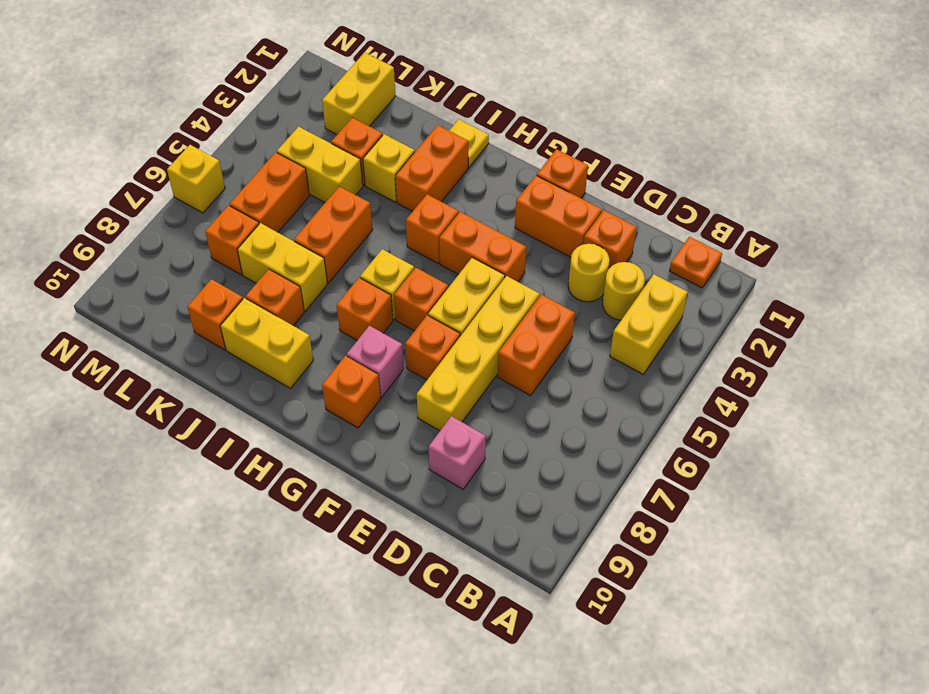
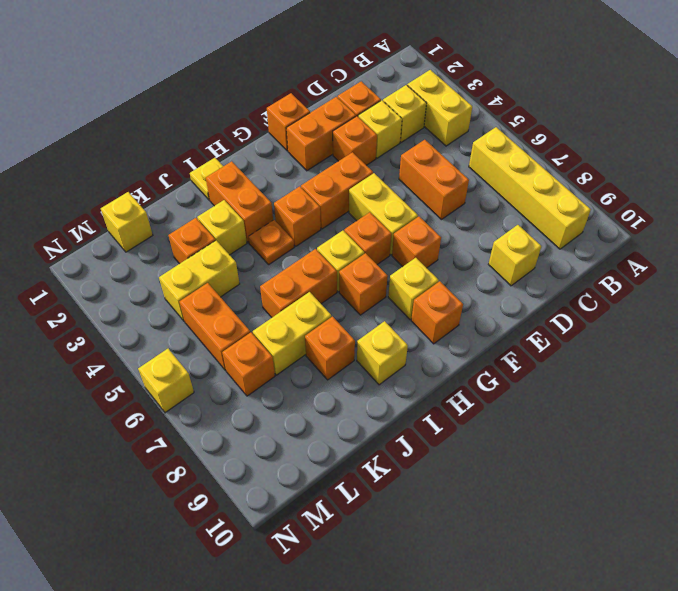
orange plate B1 level 1 -> orange plate I4 level 1
yellow round brick C3 level 1 -> yellow brick C3 level 1
yellow round brick D3 level 1 -> yellow brick D3 level 1
pink brick D9 level 1 -> yellow brick D9 level 1
yellow brick E5:E8 level 1 -> yellow brick B6:B9 level 1
pink brick G8 level 1 -> yellow brick G8 level 1
yellow brick I9:J9 level 1 -> yellow brick I9 level 1
orange brick J5:J6 level 1 -> orange brick I6:J6 level 1
orange brick K9 level 1 -> orange brick E3 level 1
yellow brick L1:L2 level 1 -> yellow brick L1 level 1

